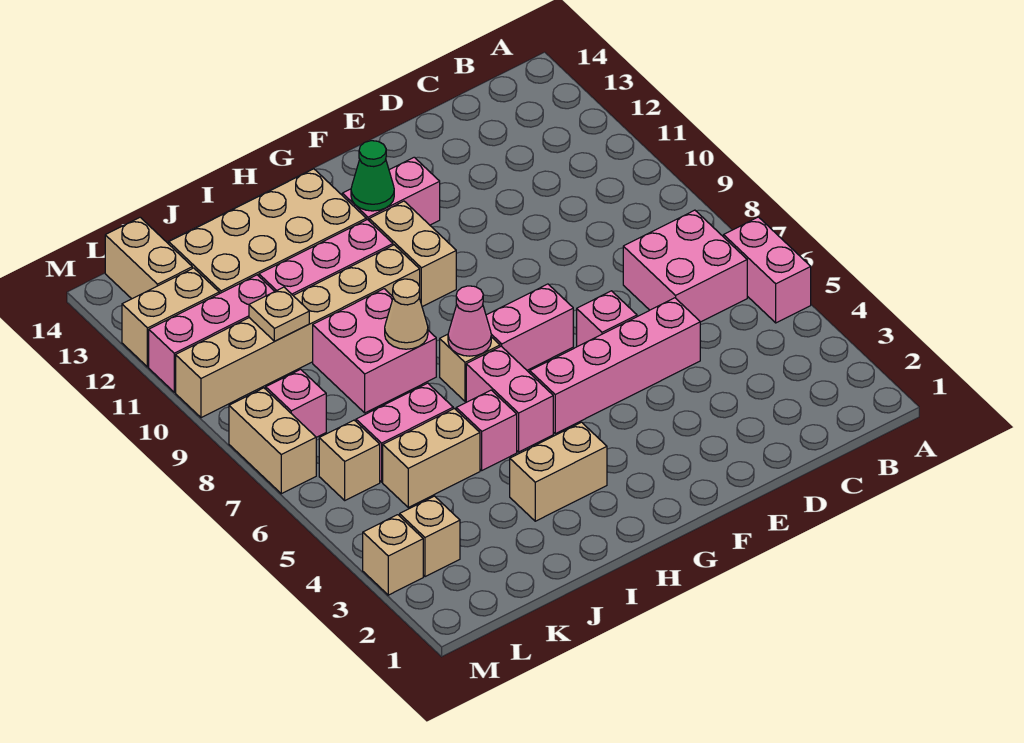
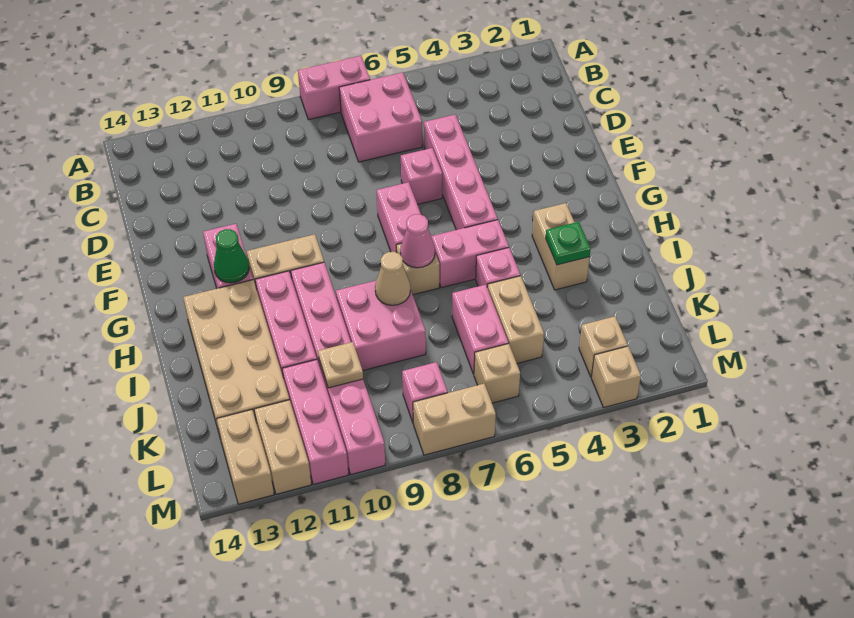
pink brick A5:A6 level 1 -> pink brick A7:A8 level 1
tan brick H10:M10 level 1 -> pink brick H10:M10 level 1
none -> green plate I3 level 2
tan brick L13:L14 level 1 -> tan brick L13:M13 level 1

